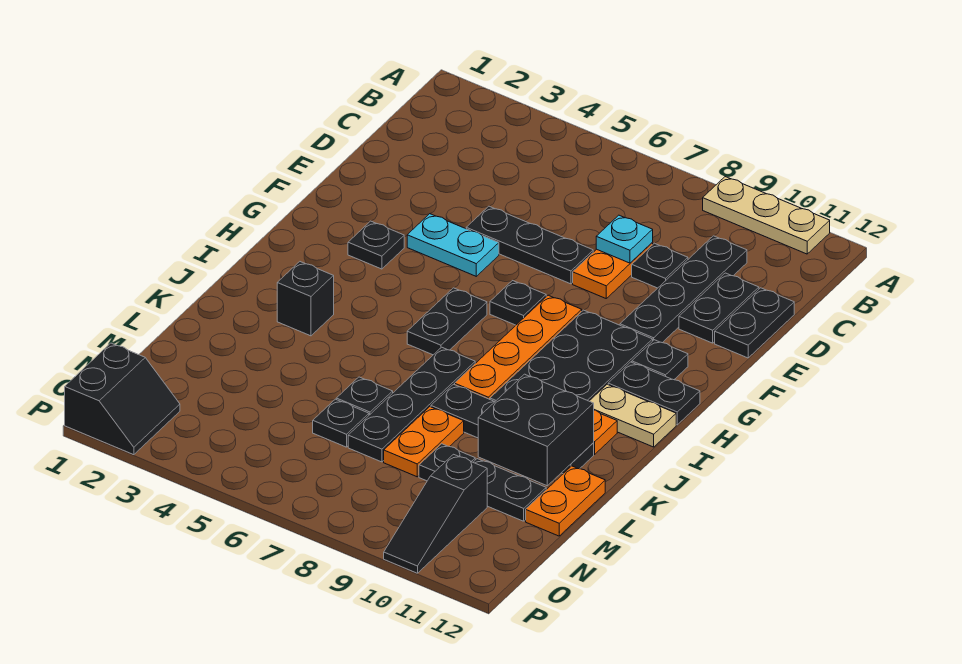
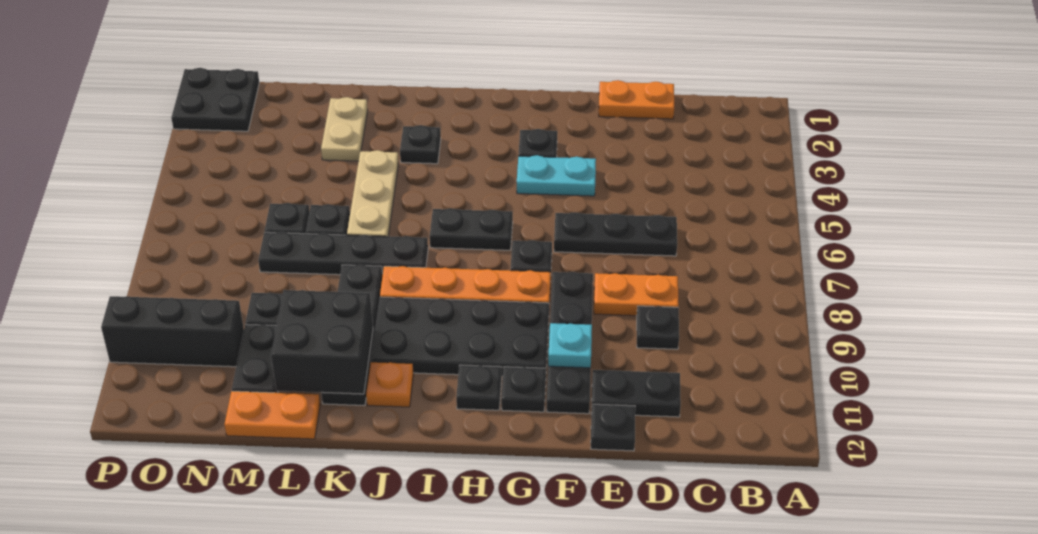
tan plate A9:A11 level 1 -> tan plate K4:K6 level 1
black plate C10:F10 level 1 -> black plate F8:F11 level 1
cyan plate D8 level 2 -> cyan plate F10 level 2
black plate D12:E12 level 1 -> black plate E12 level 1
black plate E5:E7 level 1 -> black plate D6:F6 level 1
cyan plate F4:F5 level 1 -> cyan plate F4:G4 level 1
black plate H11:H12 level 1 -> black plate H11 level 1
tan plate I11:I12 level 1 -> tan plate L2:L3 level 1
black brick J3 level 1 -> black plate J3 level 1
orange plate L8:M8 level 1 -> orange plate D1:E1 level 1
black slope N10:P10 level 1 top N -> black brick N10:P10 level 1
black slope O1:P2 level 1 top 1 -> black plate O1:P2 level 1

